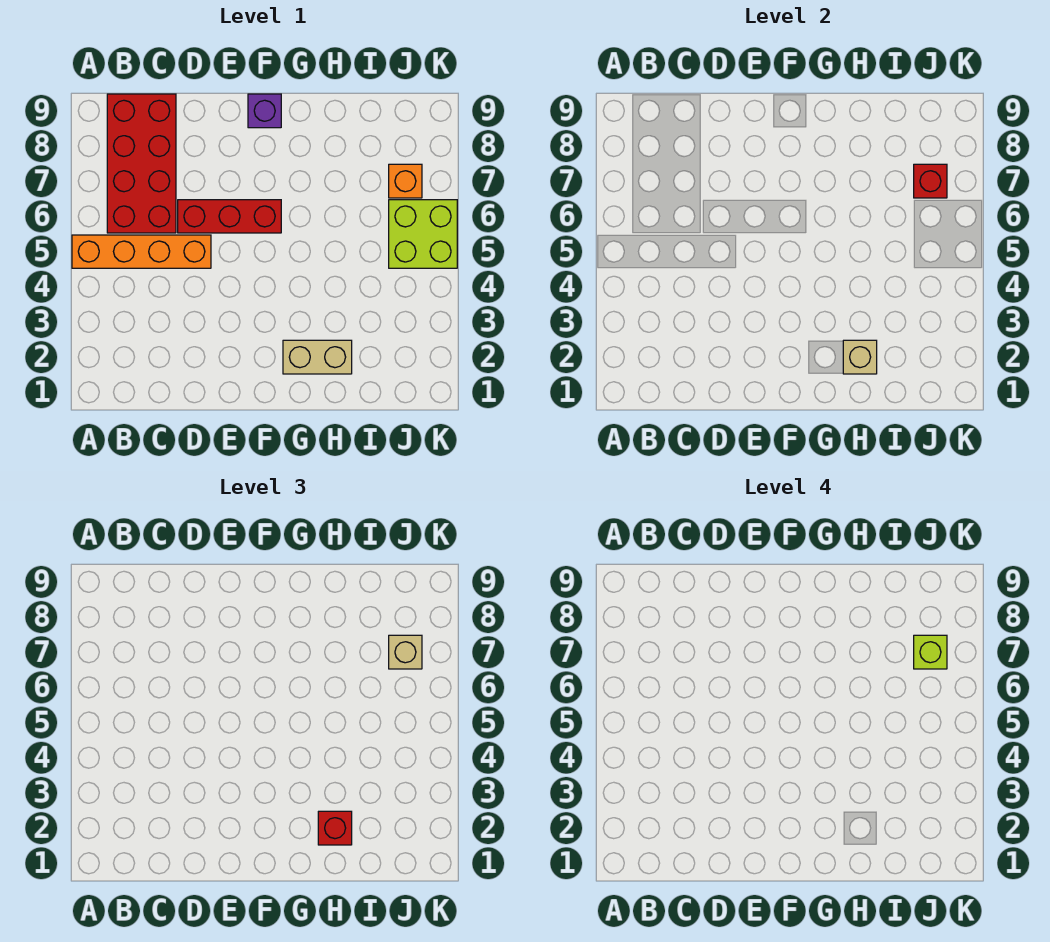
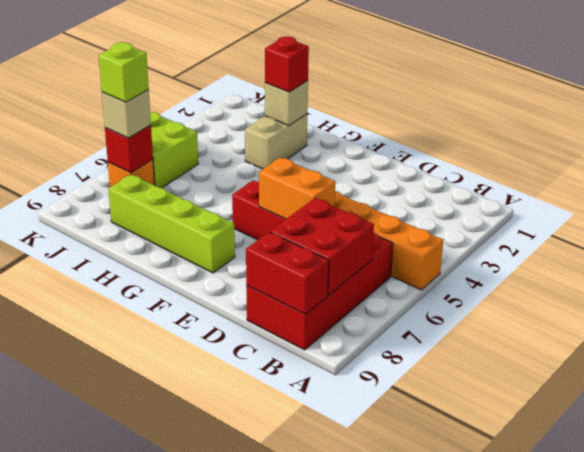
none -> red brick B7:C8 level 2
none -> red brick B9:C9 level 2
none -> orange brick D6:E6 level 2
none -> lime brick F8:I8 level 1
purple brick F9 level 1 -> none
tan brick G2:H2 level 1 -> tan brick H2:H3 level 1

